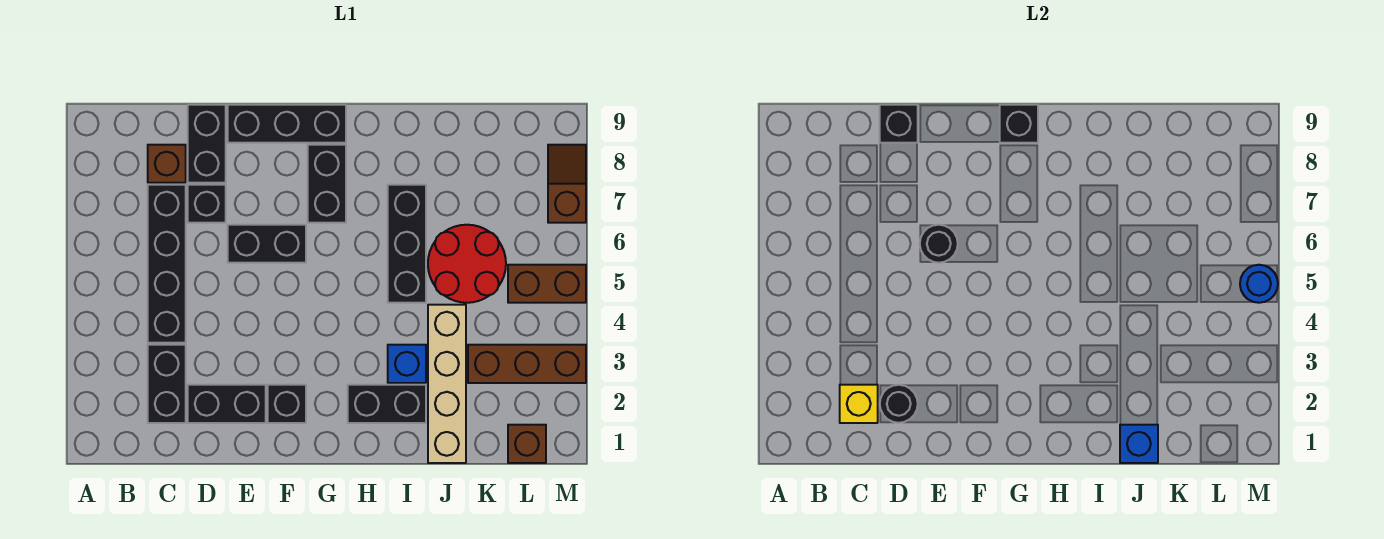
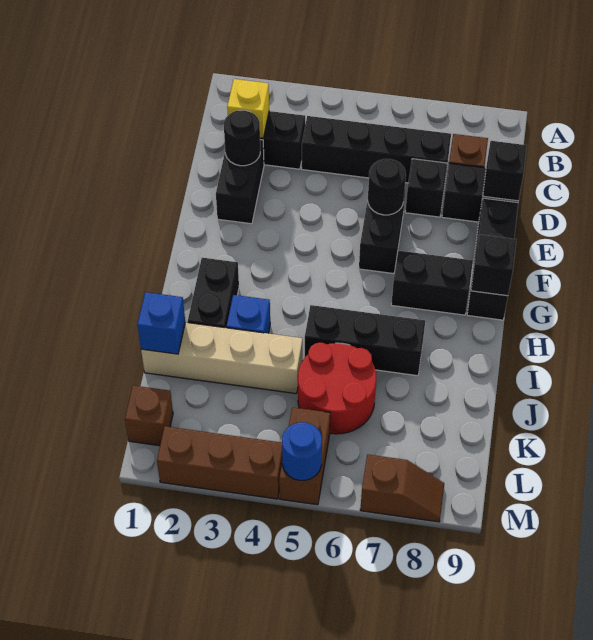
black brick F2 level 1 -> none
brown brick K3:M3 level 1 -> brown brick M2:M4 level 1

